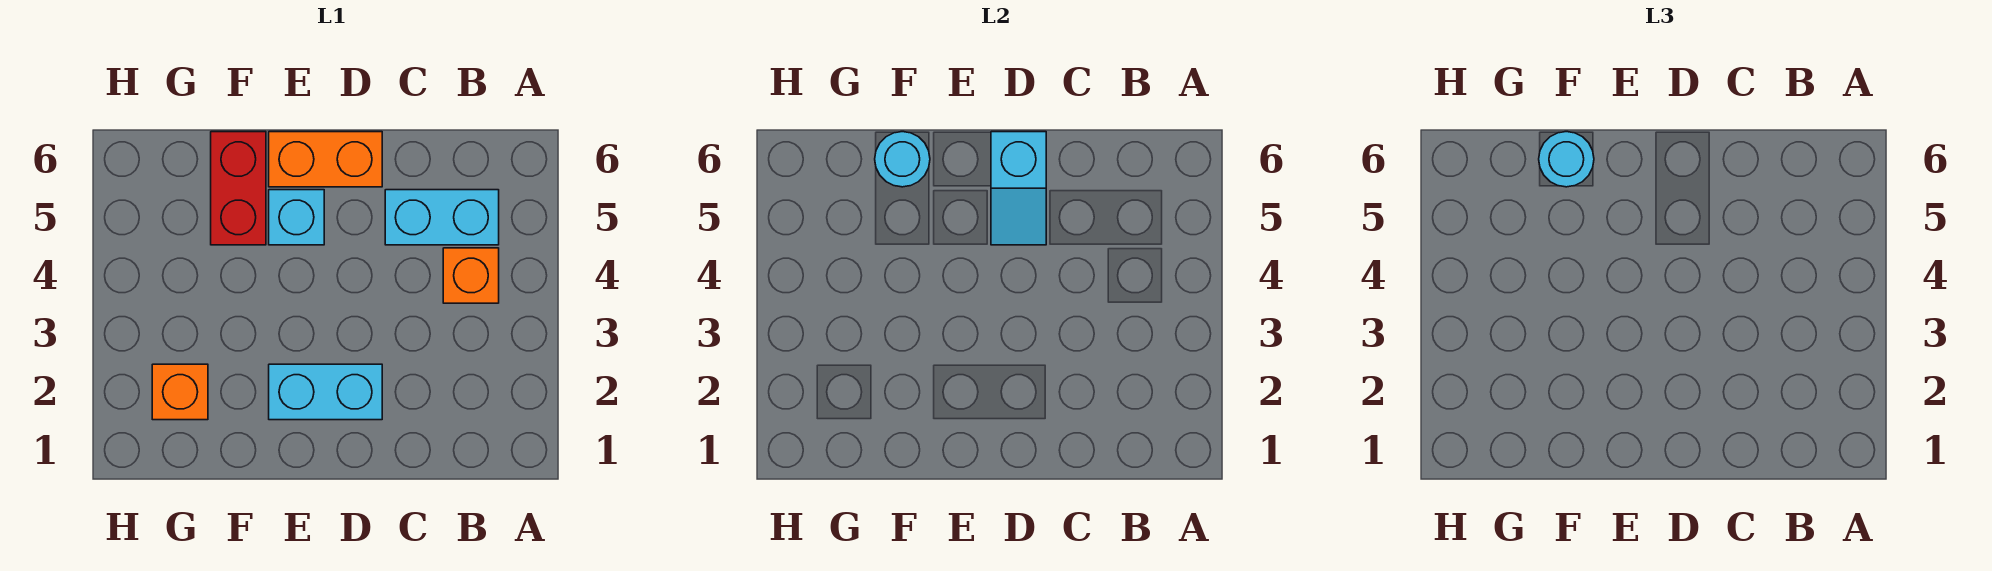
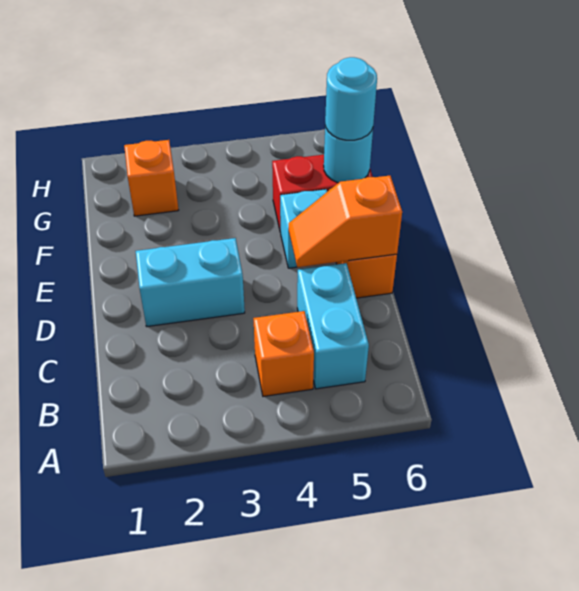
cyan brick D2:E2 level 1 -> cyan brick D2:D3 level 1
cyan slope D5:D6 level 2 top 6 -> orange slope D5:D6 level 2 top 6

